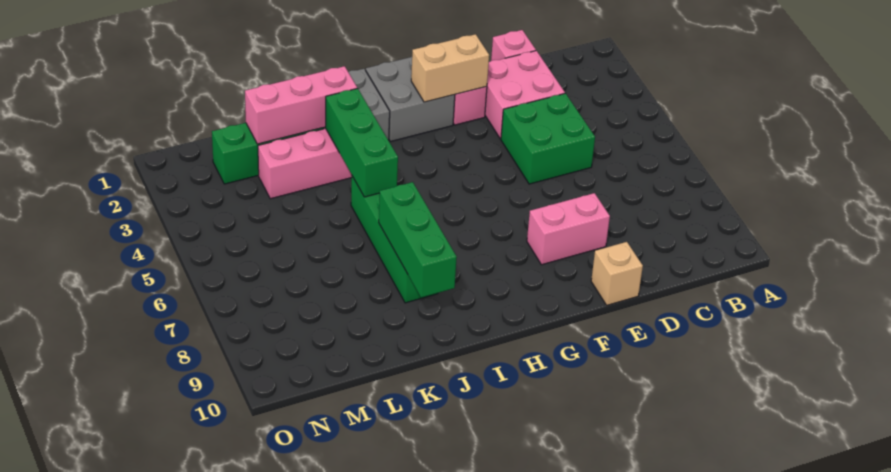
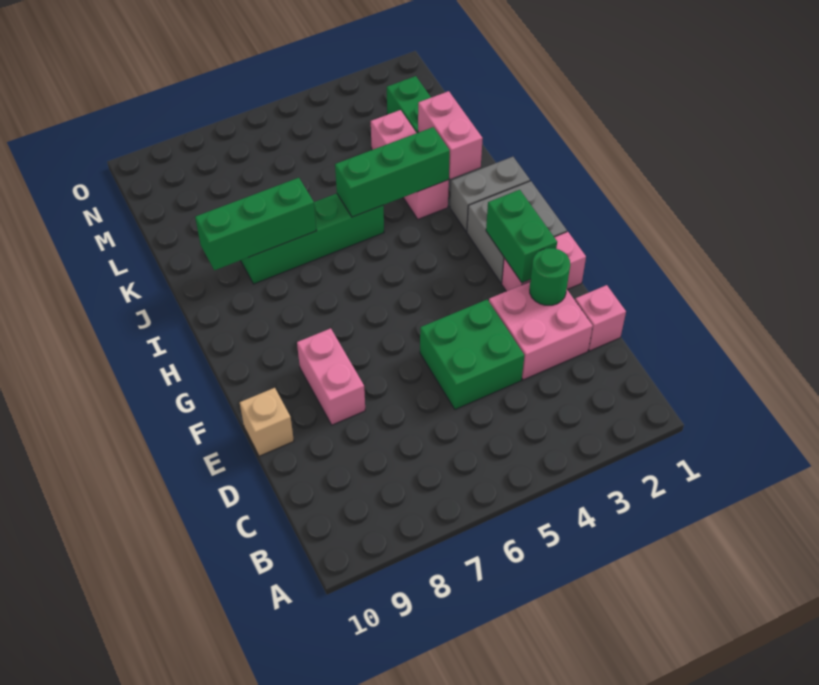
none -> green round brick E2 level 2
tan brick F2:G2 level 2 -> green brick F2:G2 level 2
pink brick J2:L2 level 2 -> pink brick J2:K2 level 2

